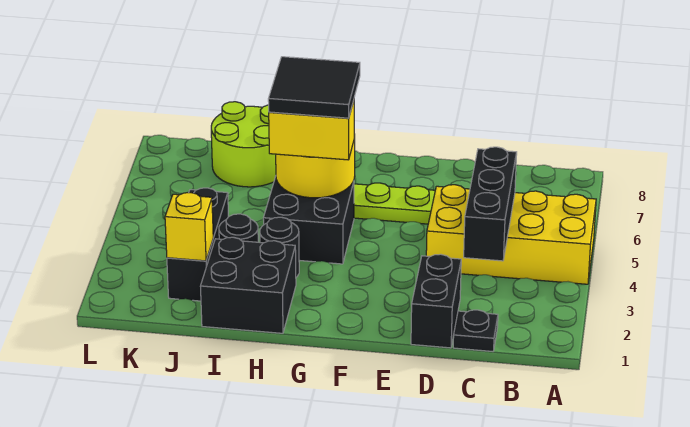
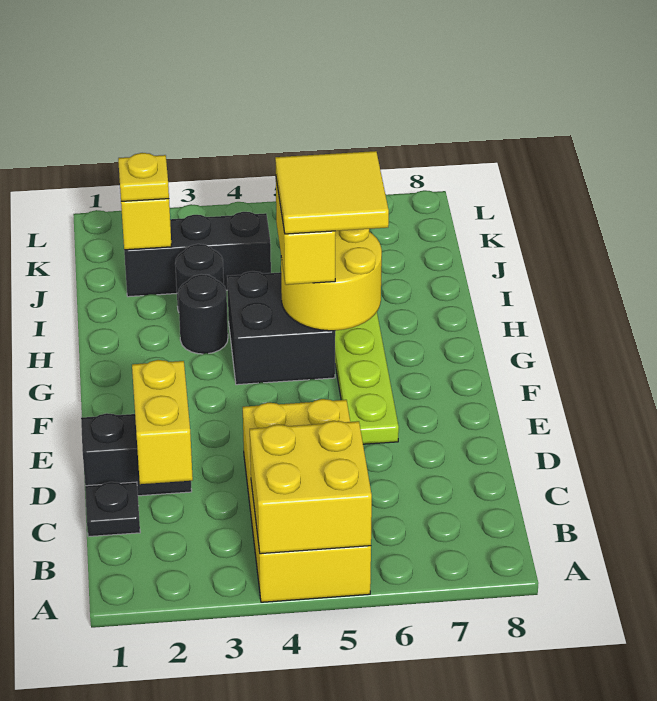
none -> yellow brick A4:B5 level 2
none -> yellow brick C2:D2 level 2
black brick C3:C5 level 2 -> none
black tile G5:H6 level 4 -> yellow tile G5:H6 level 4
black brick H1:I2 level 1 -> none
lime round brick I7:J8 level 1 -> none
none -> yellow plate J2 level 3

